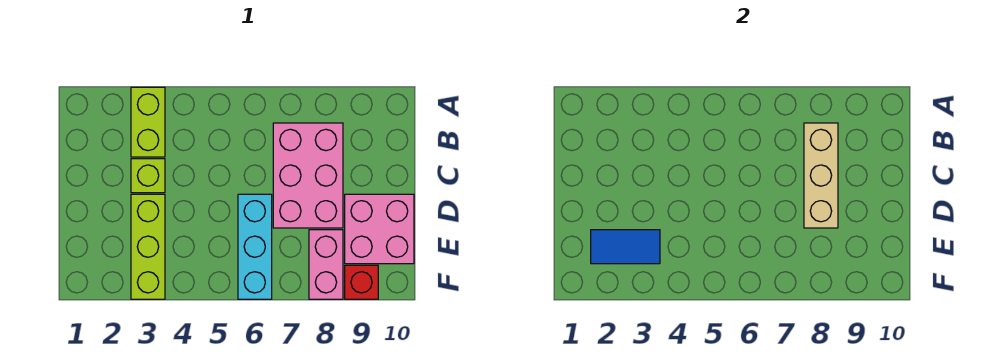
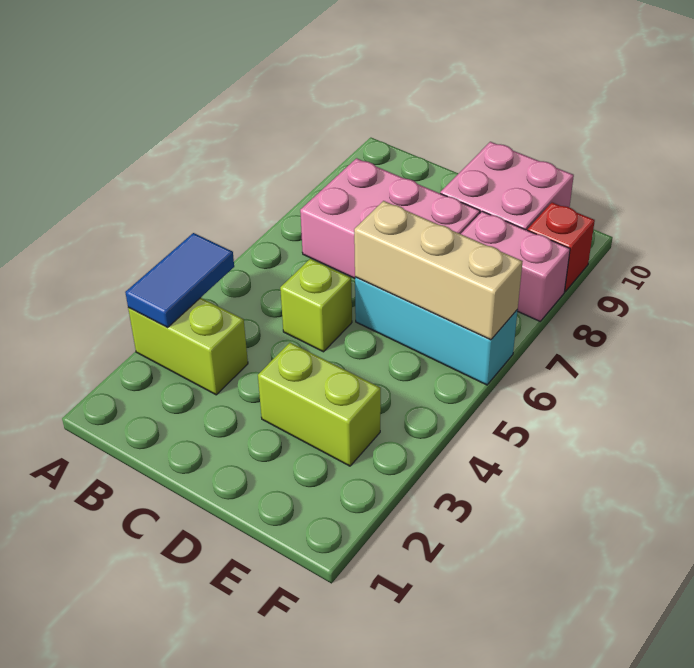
tan brick B8:D8 level 2 -> tan brick D6:F6 level 2
lime brick C3 level 1 -> lime brick C5 level 1
lime brick D3:F3 level 1 -> lime brick D3:E3 level 1
blue tile E2:E3 level 2 -> blue tile A3:A4 level 2

